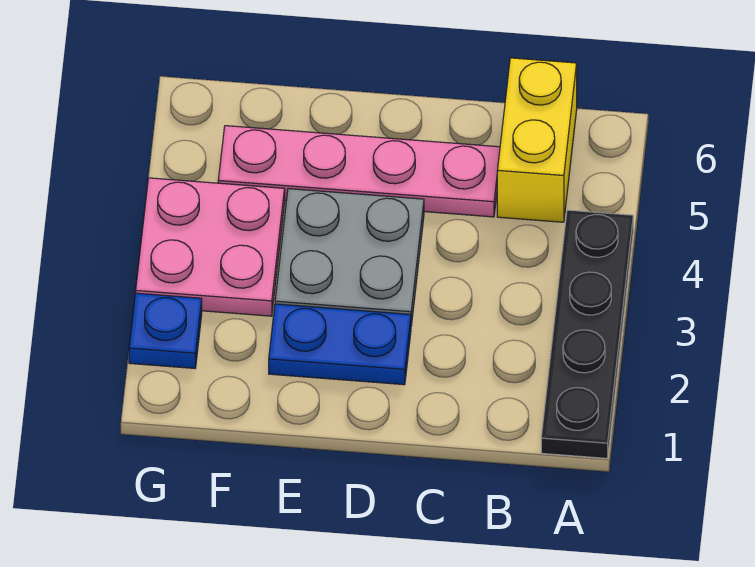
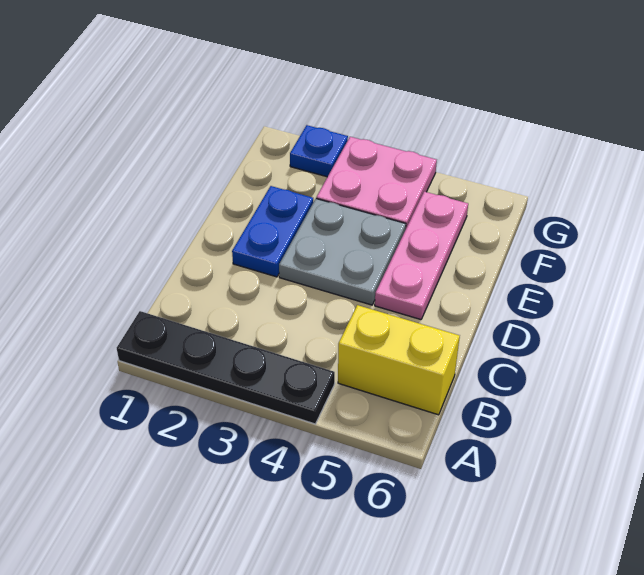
pink plate C5:F5 level 1 -> pink plate D5:F5 level 1

